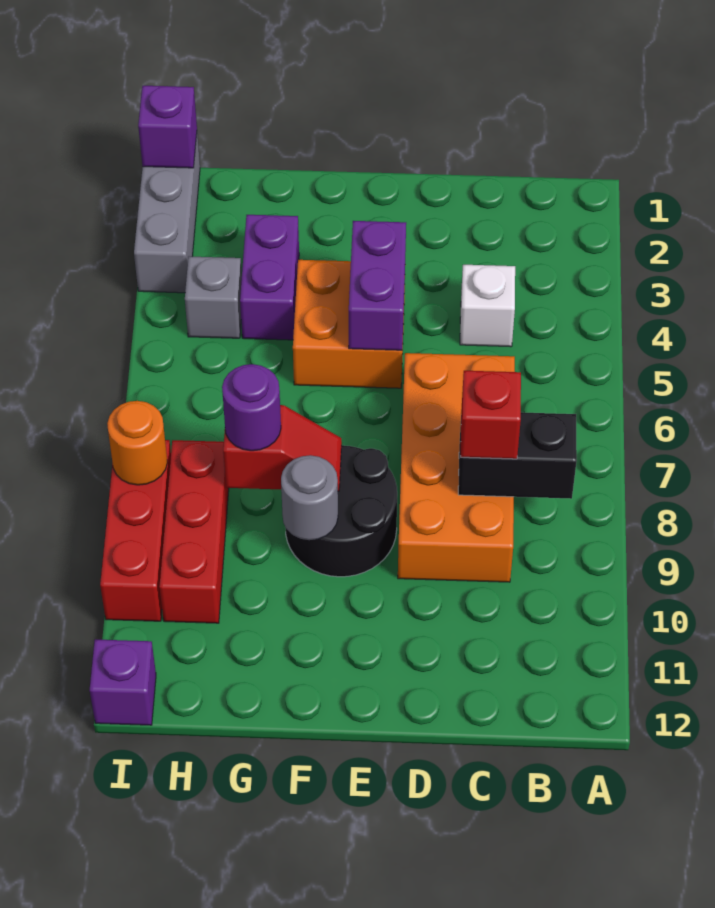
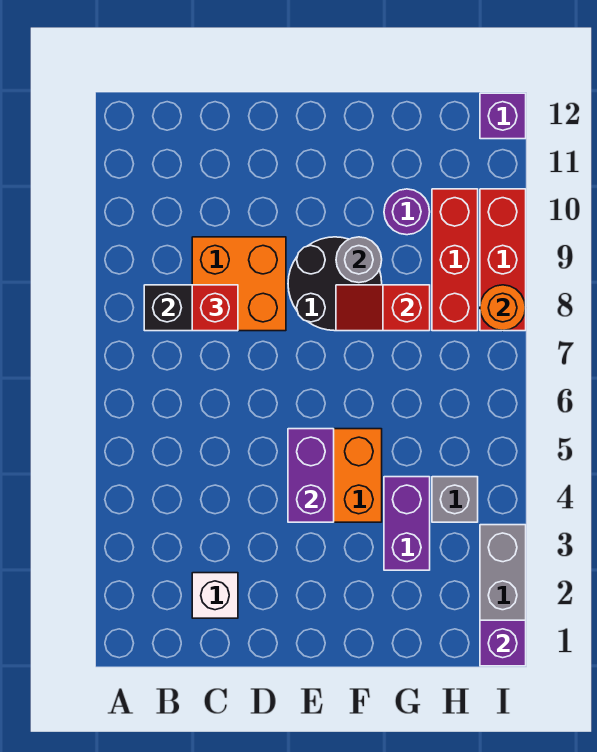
white brick C4 level 1 -> white brick C2 level 1
orange brick C6:D9 level 1 -> orange brick C8:D9 level 1
purple round brick G8 level 3 -> purple round brick G10 level 1

